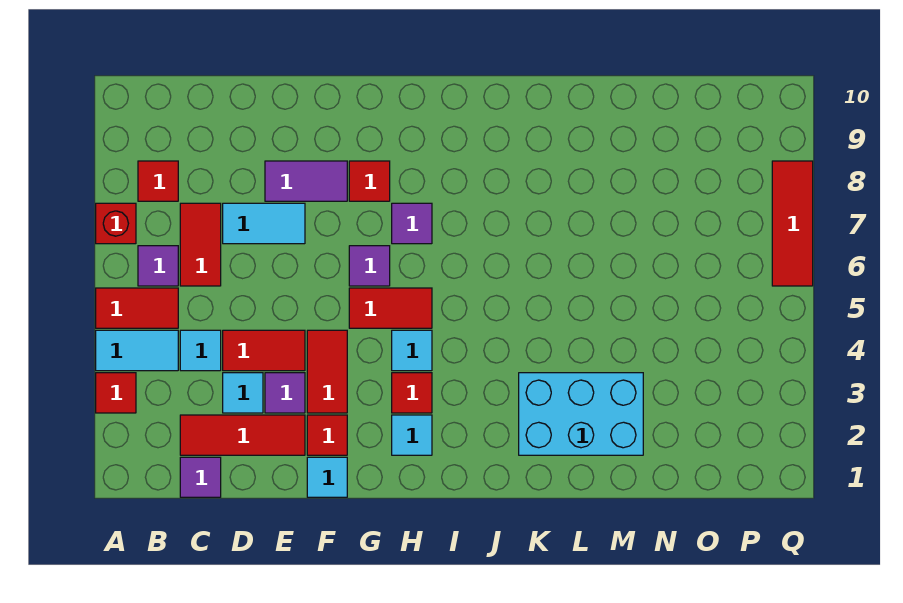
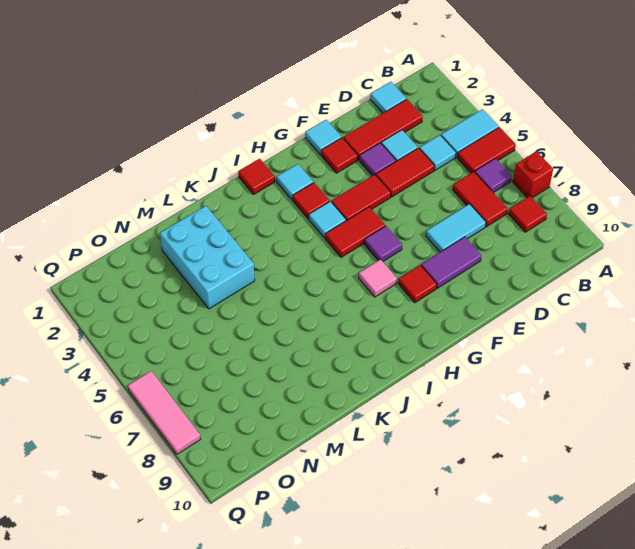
red tile A3 level 1 -> red tile I1 level 1
purple tile C1 level 1 -> cyan tile C1 level 1
red tile F3:F4 level 1 -> red tile F4:G4 level 1
purple tile H7 level 1 -> pink tile H7 level 1
cyan brick K2:M3 level 1 -> cyan brick L2:M4 level 1
red tile Q6:Q8 level 1 -> pink tile Q6:Q8 level 1

